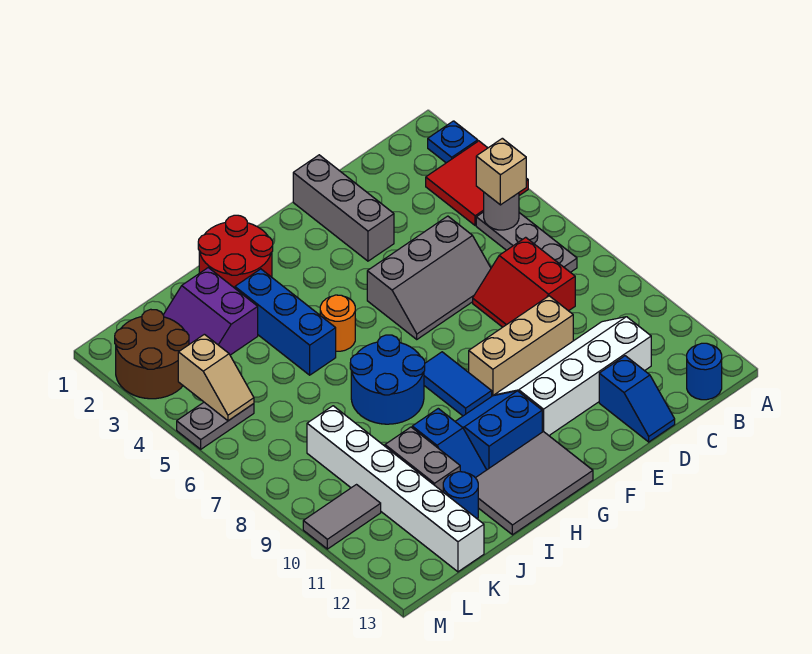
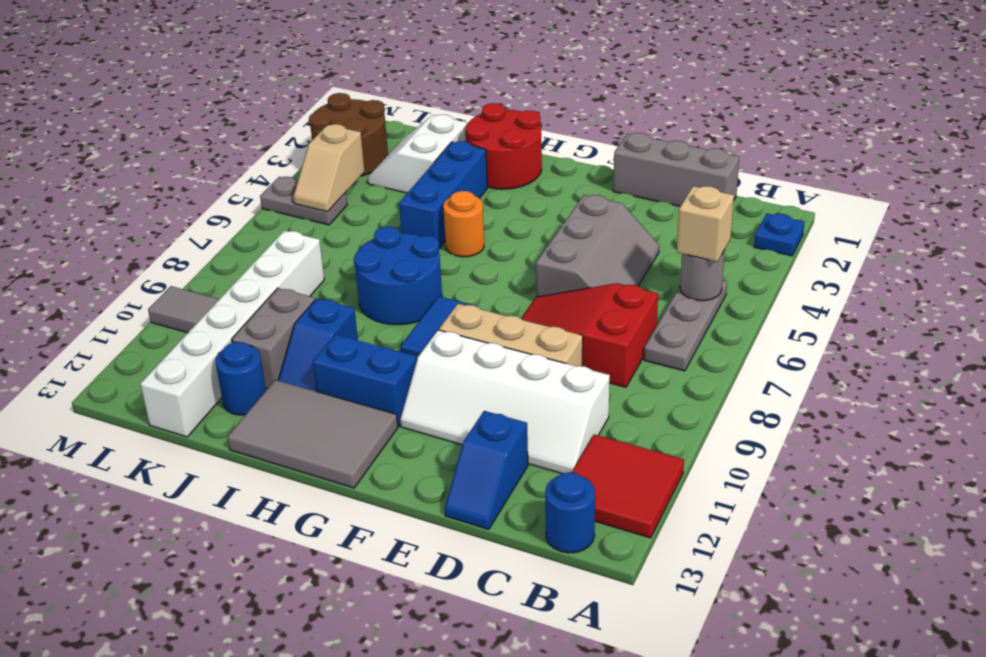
red tile A3:B4 level 1 -> red tile A11:B12 level 1
red slope C7:D8 level 1 top C -> red slope C7:E8 level 1 top C
white slope C10:F11 level 1 top 11 -> white slope C10:F11 level 1 top 10
grey slope D5:F6 level 1 top 5 -> grey slope D4:E6 level 1 top E
grey brick E1:E3 level 1 -> grey brick C1:E1 level 1
purple slope J2:K3 level 1 top J -> white slope J2:K3 level 1 top J

